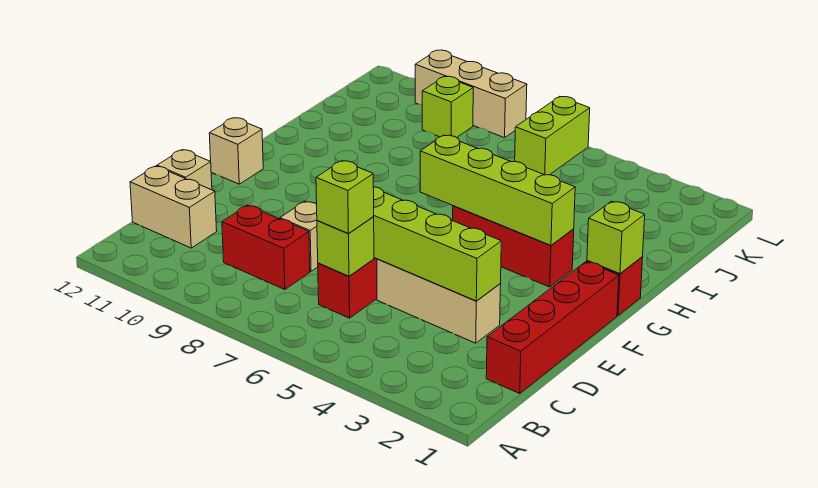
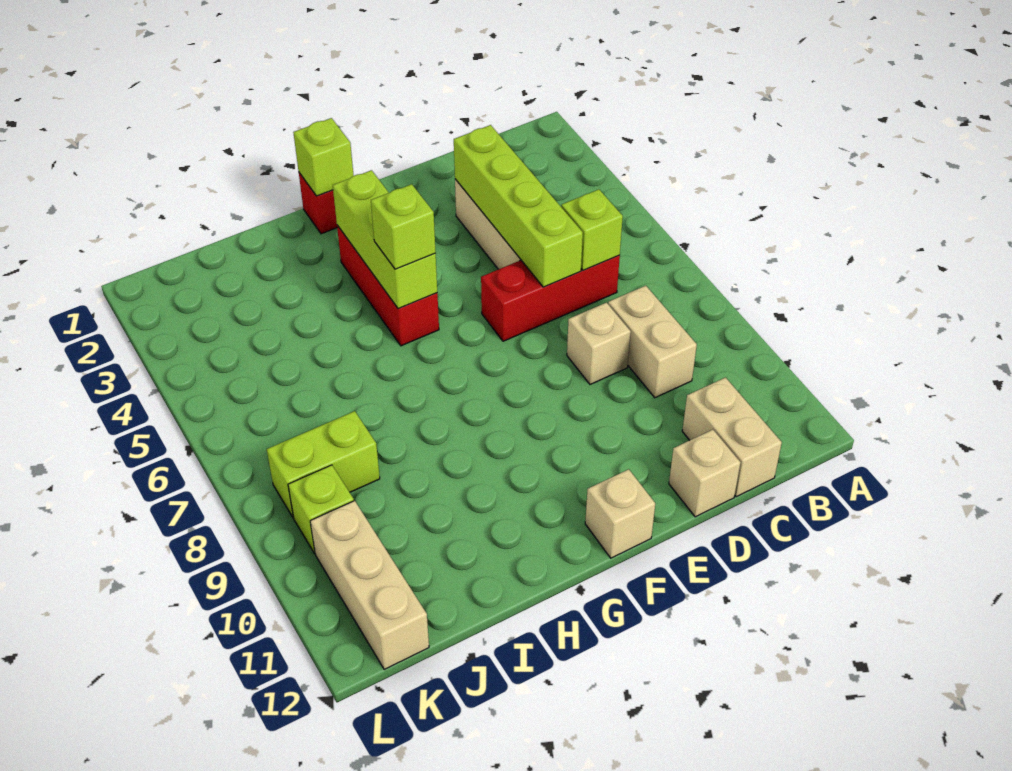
red brick C1:F1 level 1 -> none
lime brick C6 level 3 -> lime brick G5 level 3
red brick C8:C9 level 1 -> tan brick C8:C9 level 1
lime brick G3:G6 level 2 -> lime brick G3:G5 level 2
lime brick K6:L6 level 1 -> lime brick J8:K8 level 1
tan brick L8:L10 level 1 -> tan brick K10:K12 level 1

